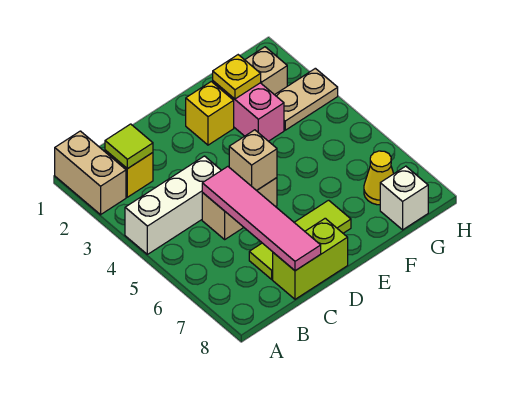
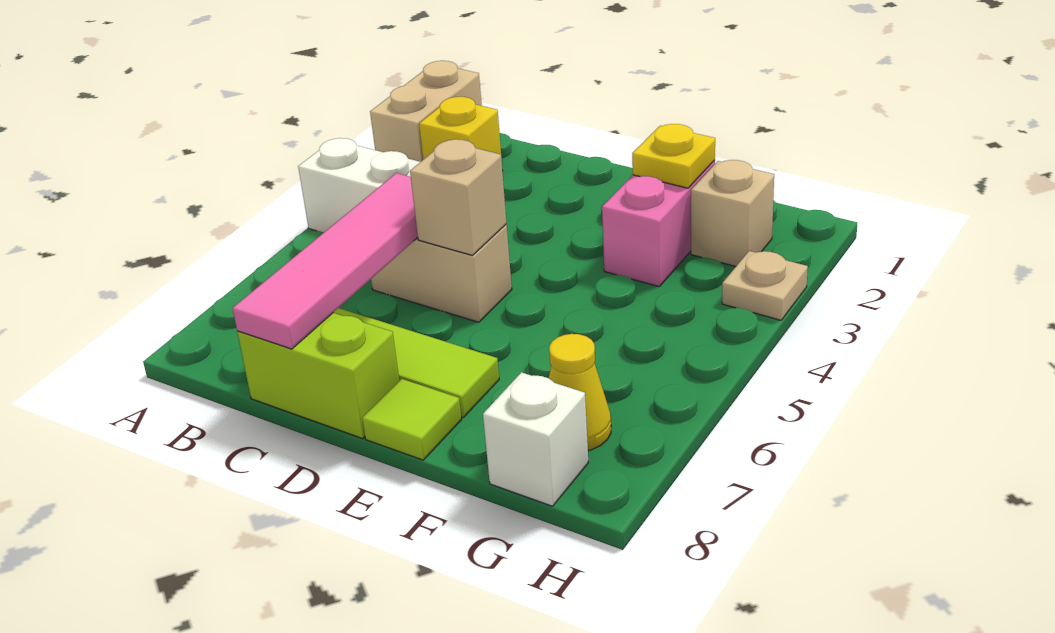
lime tile B2 level 2 -> lime tile E8 level 1
yellow brick E2 level 1 -> none
tan plate G3:H3 level 1 -> tan plate H3 level 1

